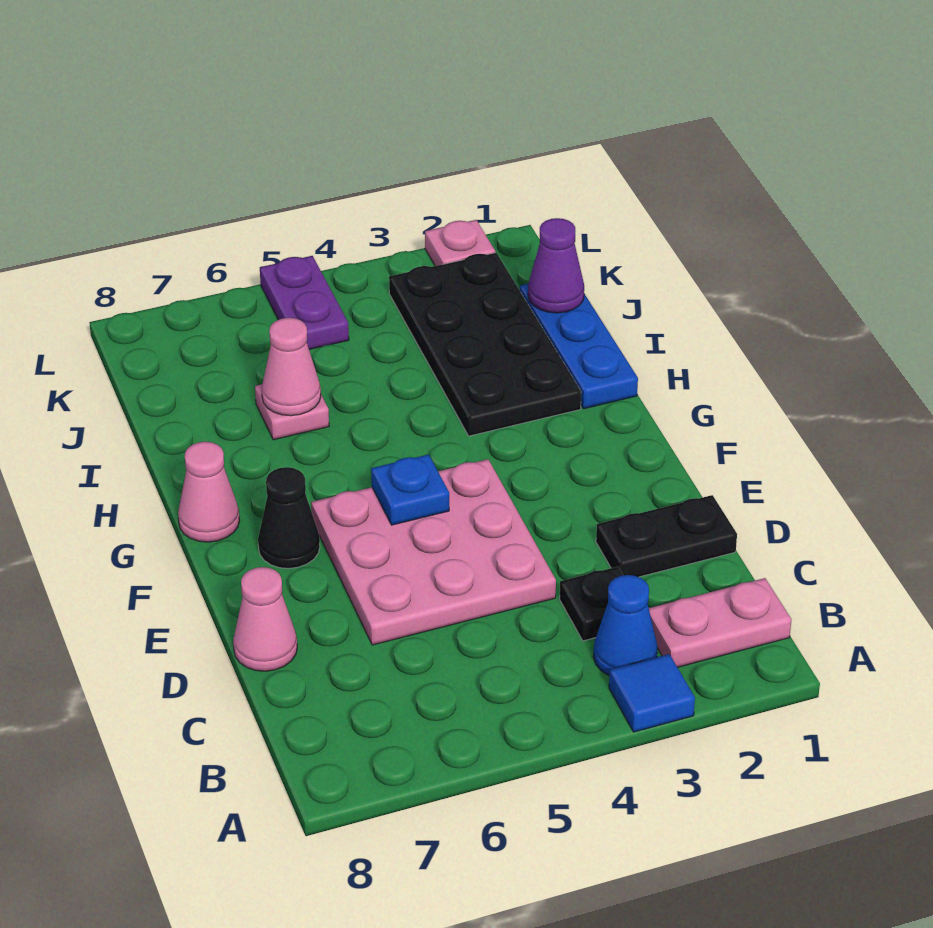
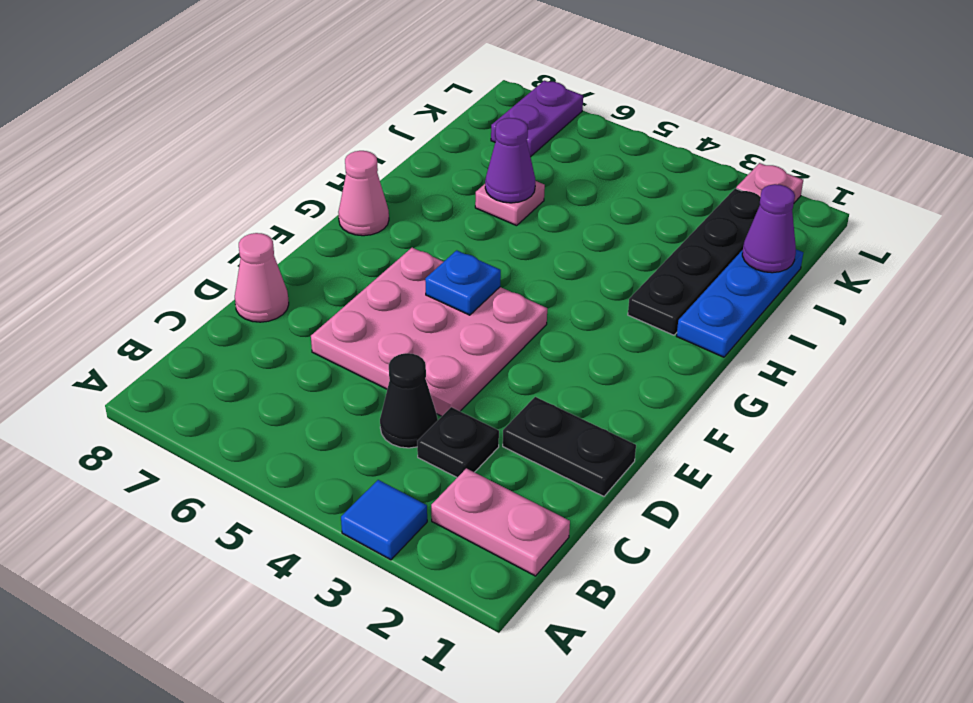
blue cone B3 level 1 -> none
black cone F7 level 1 -> black cone C4 level 1
black plate H2:K3 level 1 -> black plate H2:K2 level 1
pink cone I6 level 2 -> purple cone I6 level 2
purple plate K5:L5 level 1 -> purple plate K7:L7 level 1

